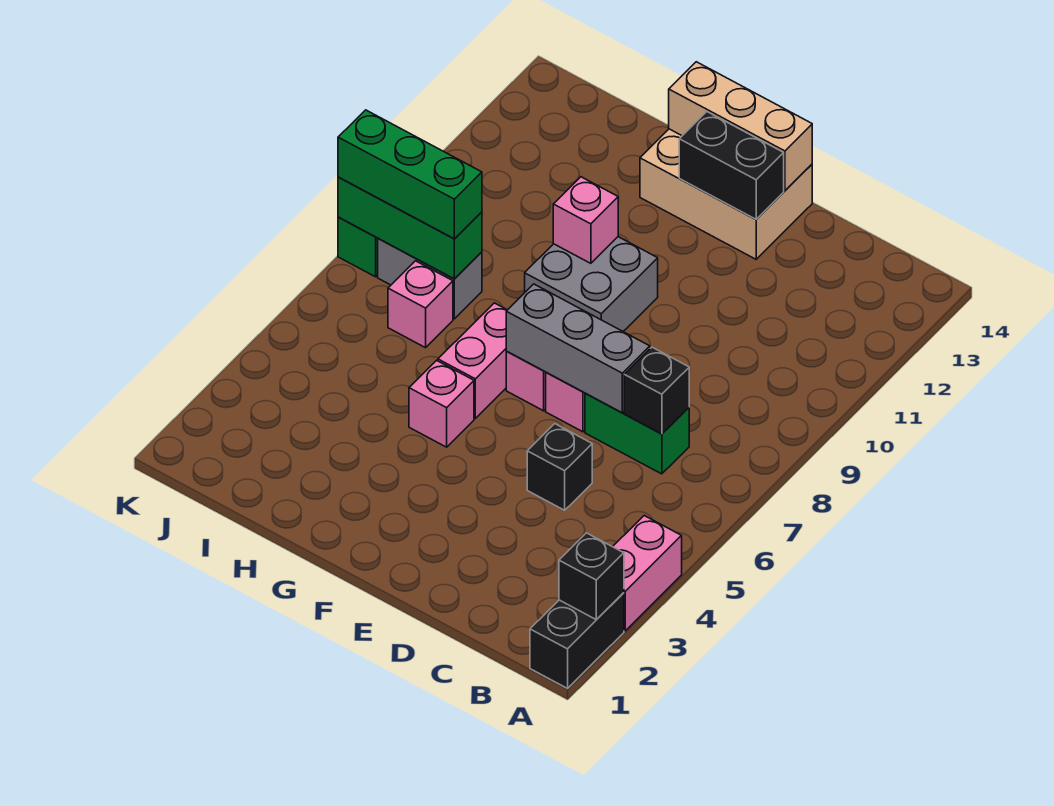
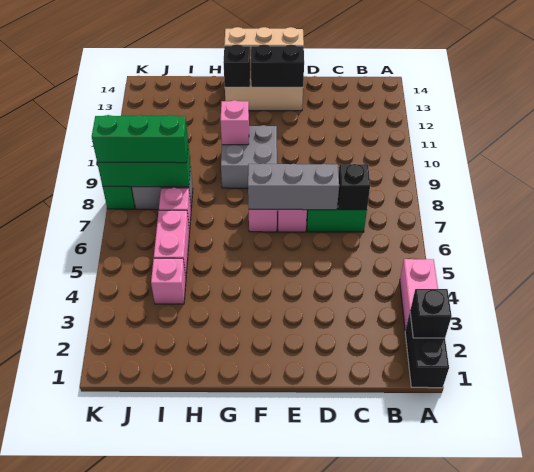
black brick D5 level 1 -> black brick G13 level 2
pink brick G5 level 1 -> pink brick I4 level 1
pink brick G6:G7 level 1 -> pink brick I5:I6 level 1

